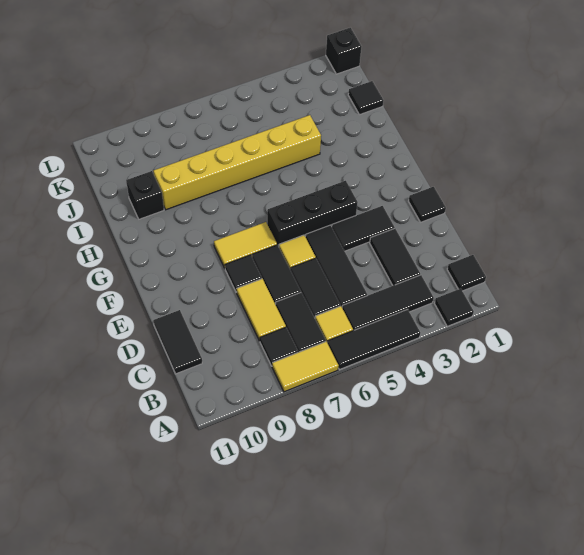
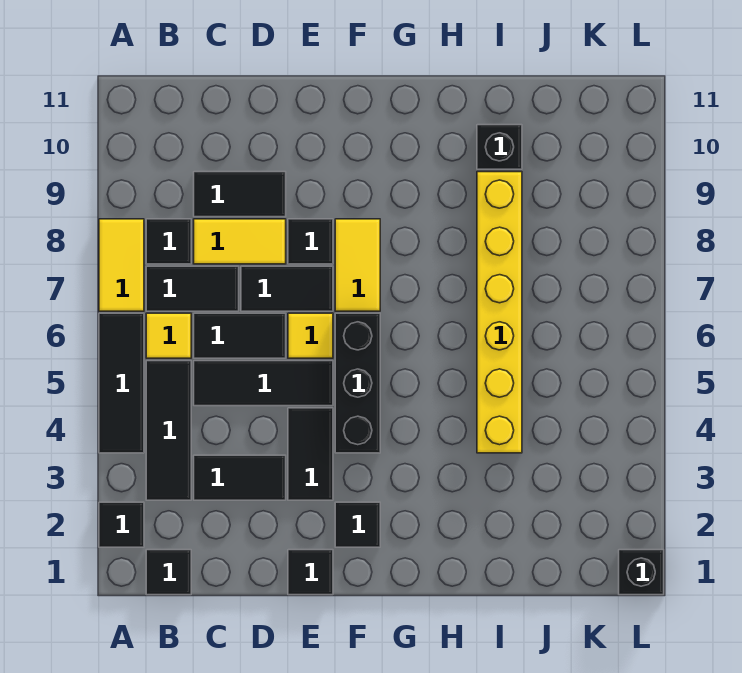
black tile C11:D11 level 1 -> black tile C9:D9 level 1
black tile J1 level 1 -> black tile F2 level 1

